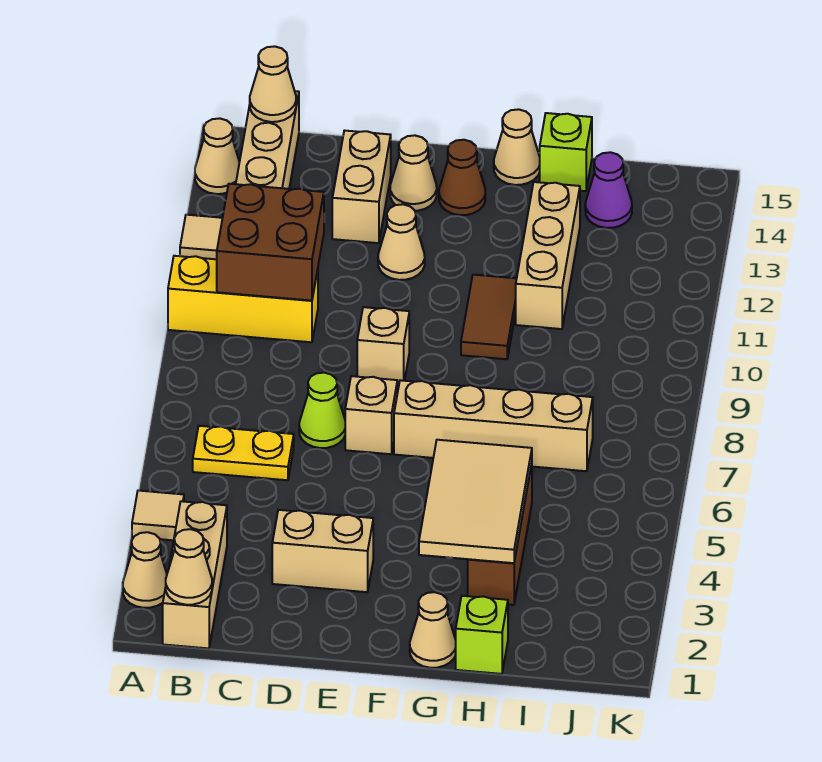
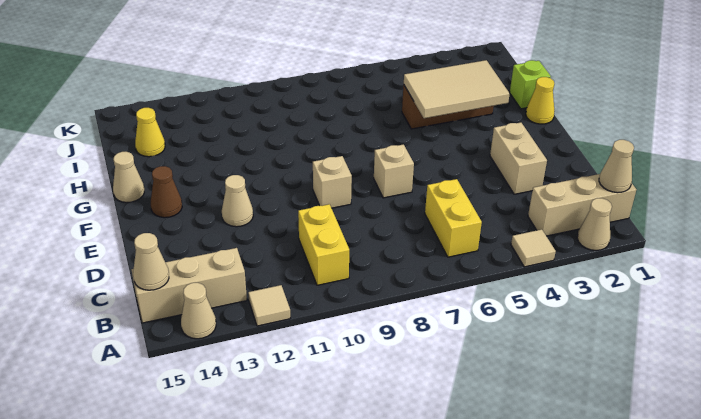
yellow brick A10:C10 level 1 -> yellow brick B10:C10 level 1
yellow plate B6:C6 level 1 -> yellow brick B6:C6 level 1
brown brick B10:C11 level 2 -> none
lime cone D7 level 1 -> none
tan brick D13:D14 level 1 -> none
tan cone E14 level 1 -> none
tan brick F7:I7 level 1 -> none
tan cone G1 level 1 -> yellow cone G1 level 1
brown tile G10:G11 level 1 -> none
tan brick H11:H13 level 1 -> none
lime brick H15 level 1 -> none
purple cone I14 level 1 -> yellow cone I14 level 1

